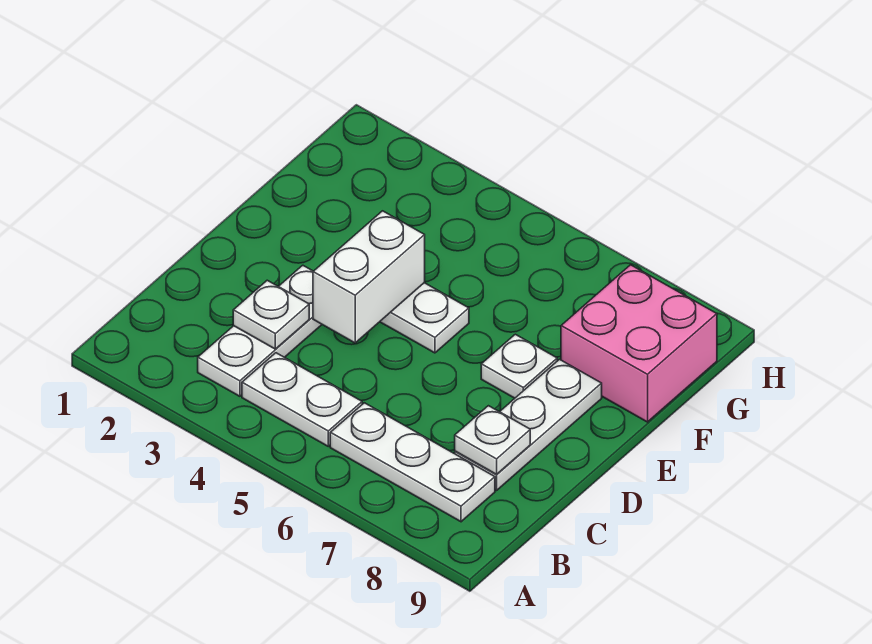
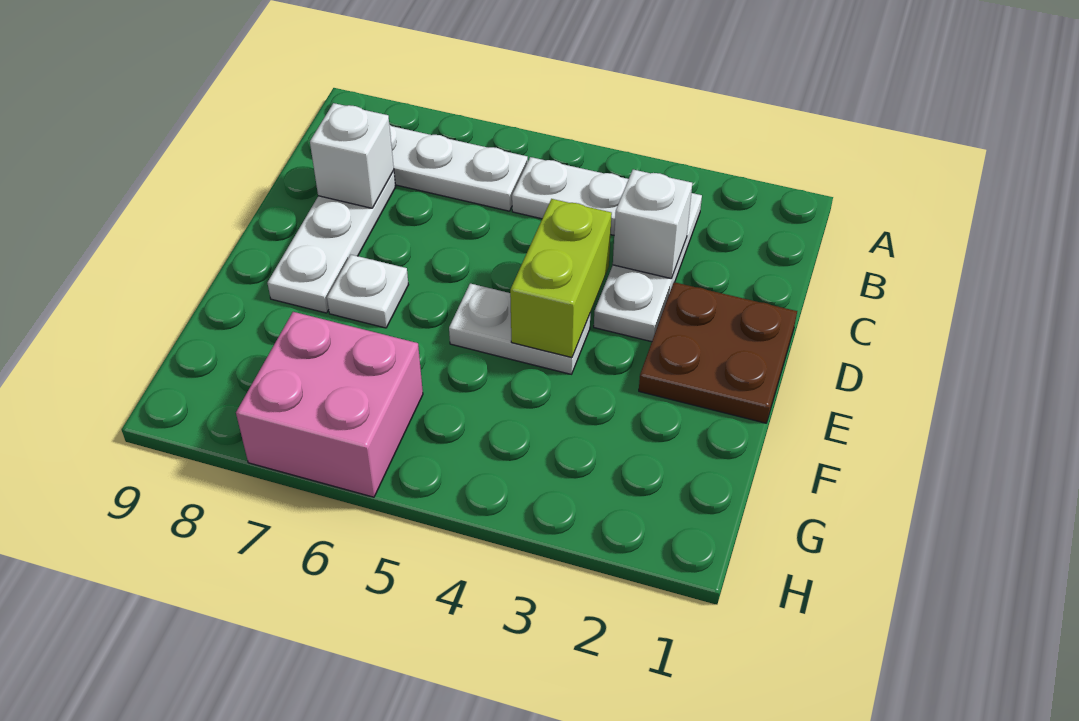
white plate C3 level 2 -> white brick C3 level 2
white plate C8 level 2 -> white brick C8 level 2
none -> brown plate D1:E2 level 1
white brick D4:E4 level 2 -> lime brick D4:E4 level 2
pink brick F8:G9 level 1 -> pink brick G6:H7 level 1

